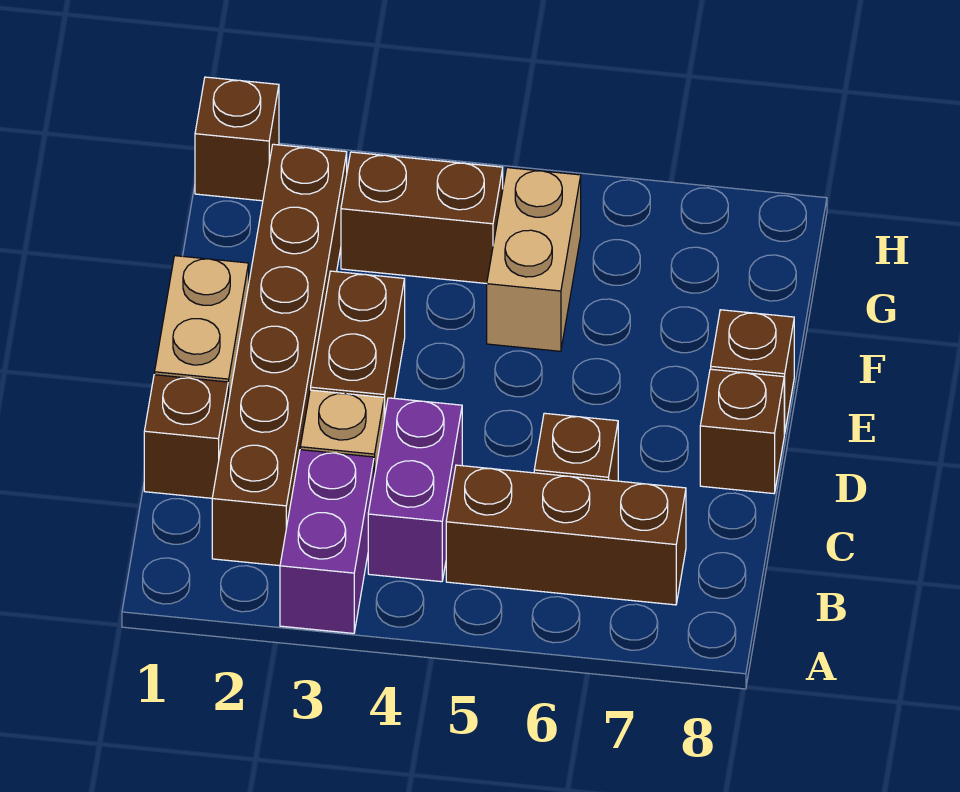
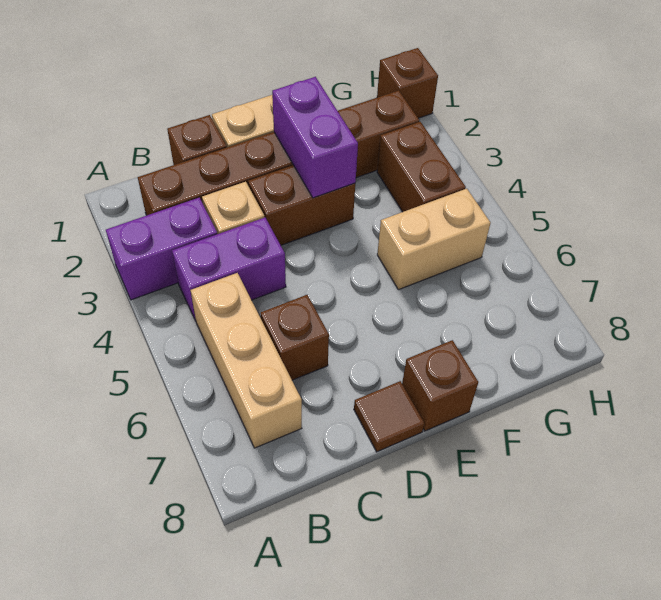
brown brick B5:B7 level 1 -> tan brick B5:B7 level 1
brown brick D8 level 1 -> brown tile D8 level 1
none -> purple brick E2:E3 level 2

